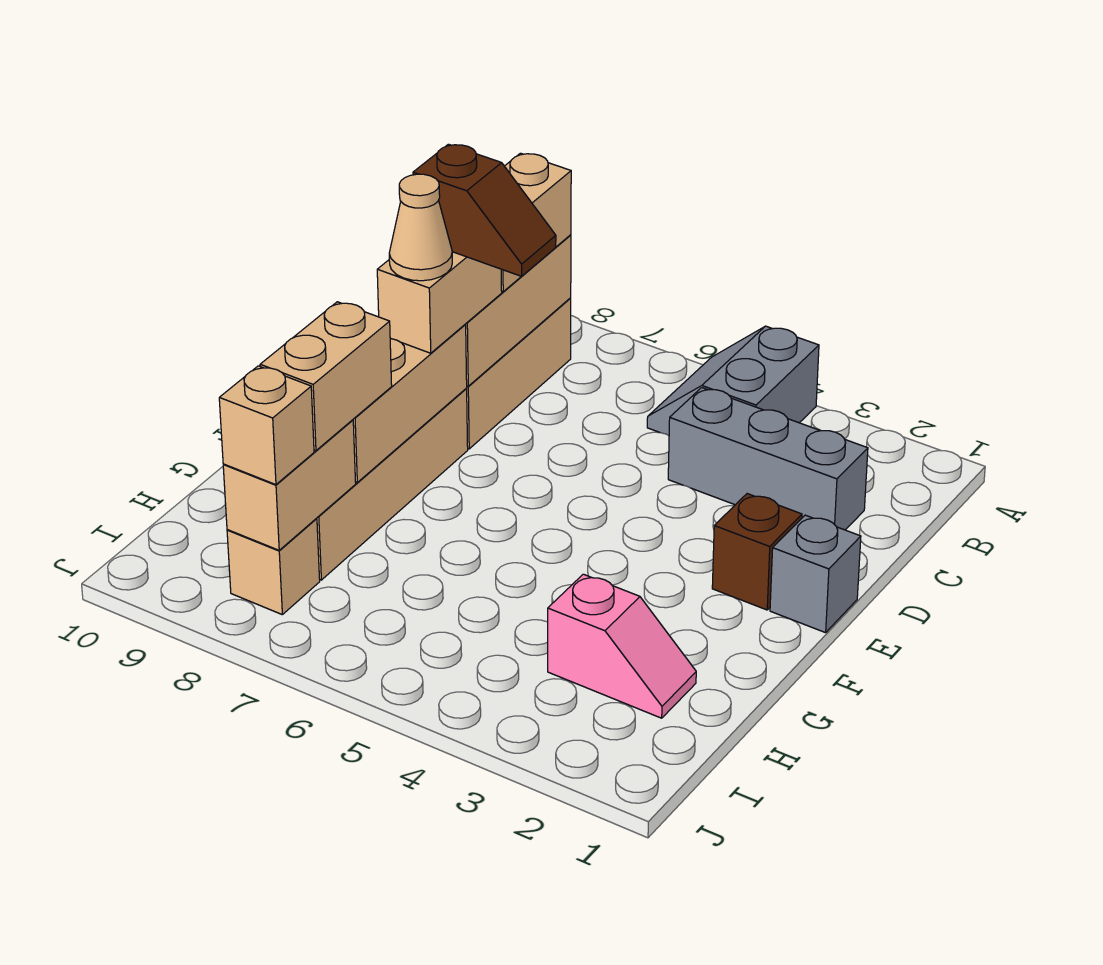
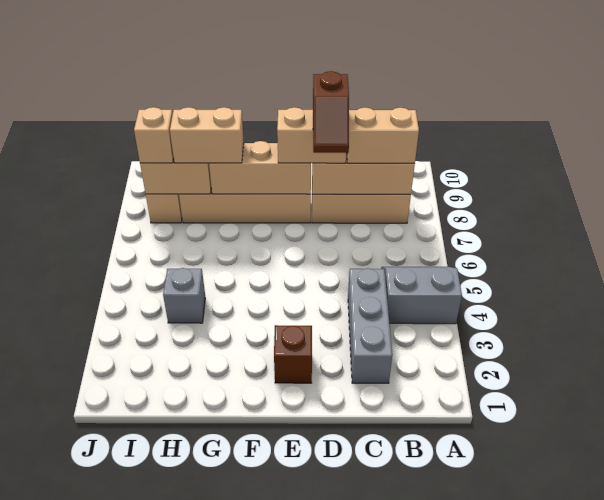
grey brick E1 level 1 -> grey brick H4 level 1
tan cone E8 level 4 -> none
pink slope H2:H3 level 1 top 3 -> none

